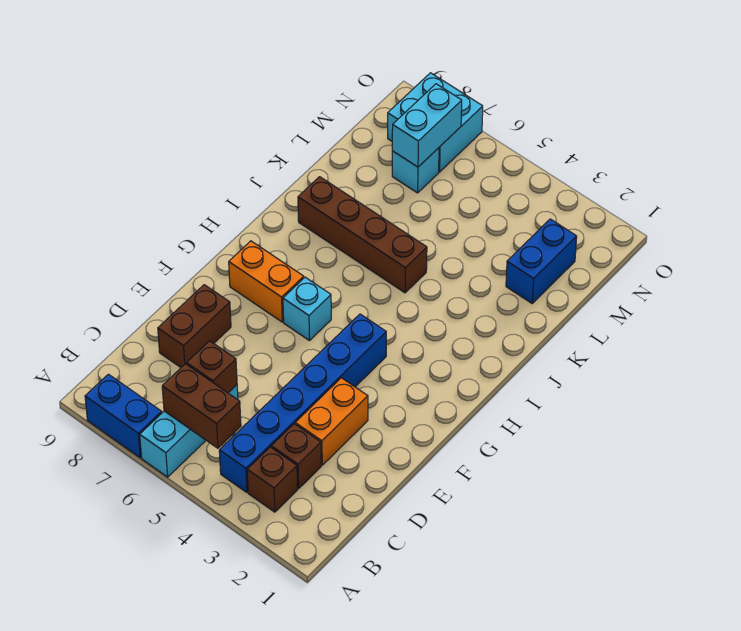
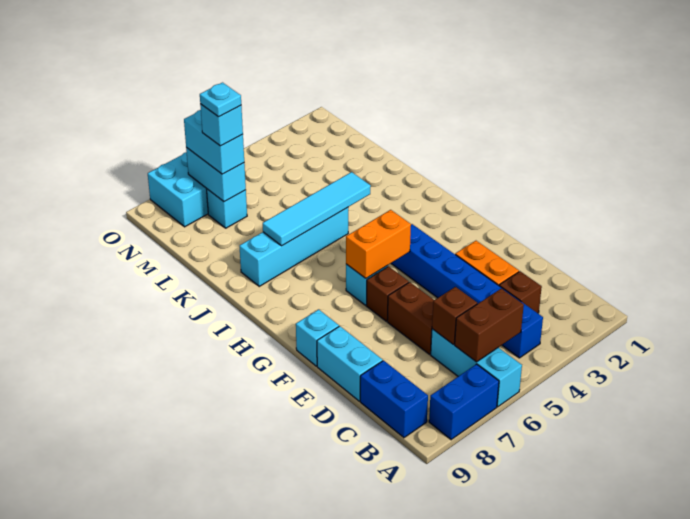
brown brick B3 level 1 -> brown brick F6 level 1
brown brick D8:E8 level 1 -> brown brick D6:E6 level 1
none -> cyan brick D9:E9 level 1
none -> cyan brick F9 level 1
orange brick G7:G8 level 1 -> orange brick G5:G6 level 2
none -> cyan tile J4:J7 level 2
brown brick J5:J8 level 1 -> cyan brick J5:J8 level 1
blue brick L2:M2 level 1 -> blue brick B9:C9 level 1
none -> cyan brick M7:N7 level 3
none -> cyan brick M7 level 4
none -> cyan plate M7 level 5

